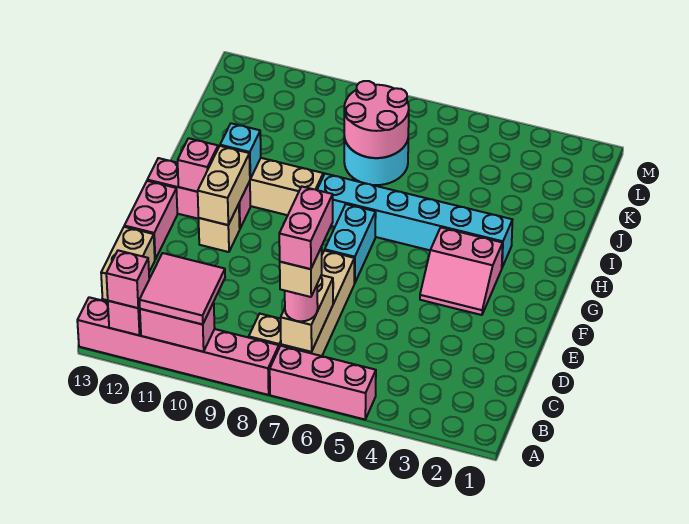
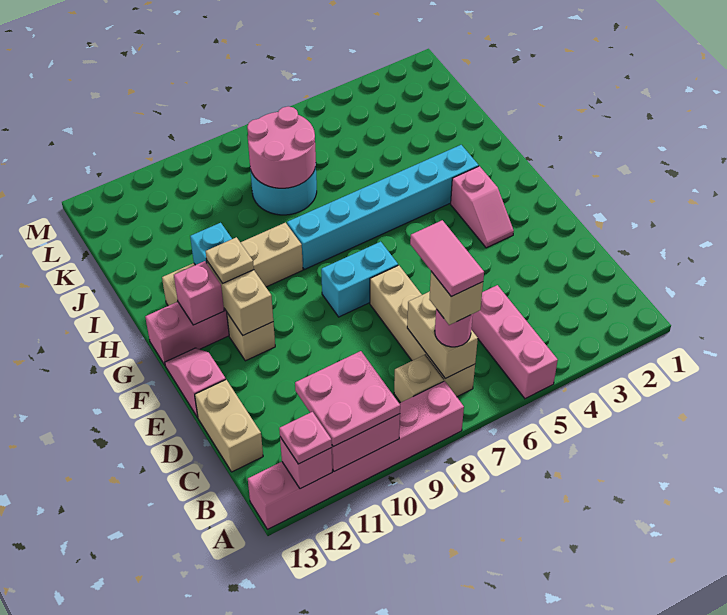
pink brick A5:A7 level 1 -> pink brick A5:C5 level 1
pink tile A10:B11 level 3 -> pink plate A10:B11 level 3
pink brick A12 level 3 -> pink plate A12 level 3
pink brick B7:C7 level 5 -> pink tile B7:C7 level 5
pink brick E13:F13 level 1 -> pink slope E13:F13 level 1 top E
pink slope F3:G4 level 1 top G -> pink slope F3:G3 level 1 top G
cyan brick F7:G7 level 1 -> cyan brick F7:F8 level 1
none -> tan plate G11 level 3

